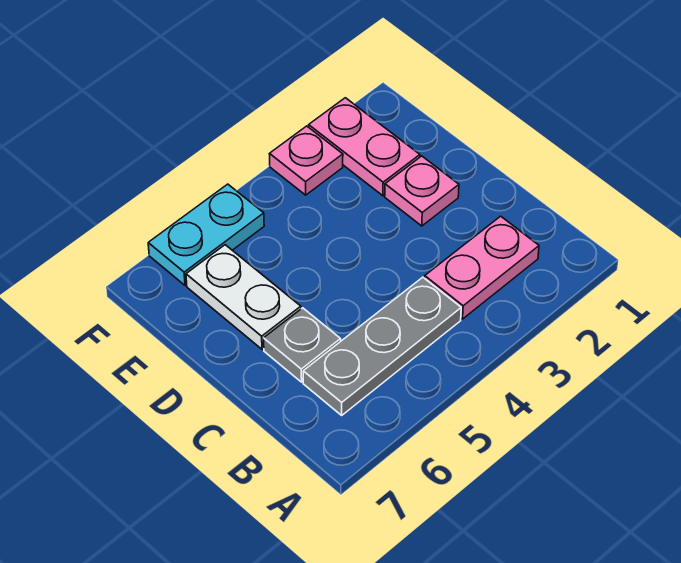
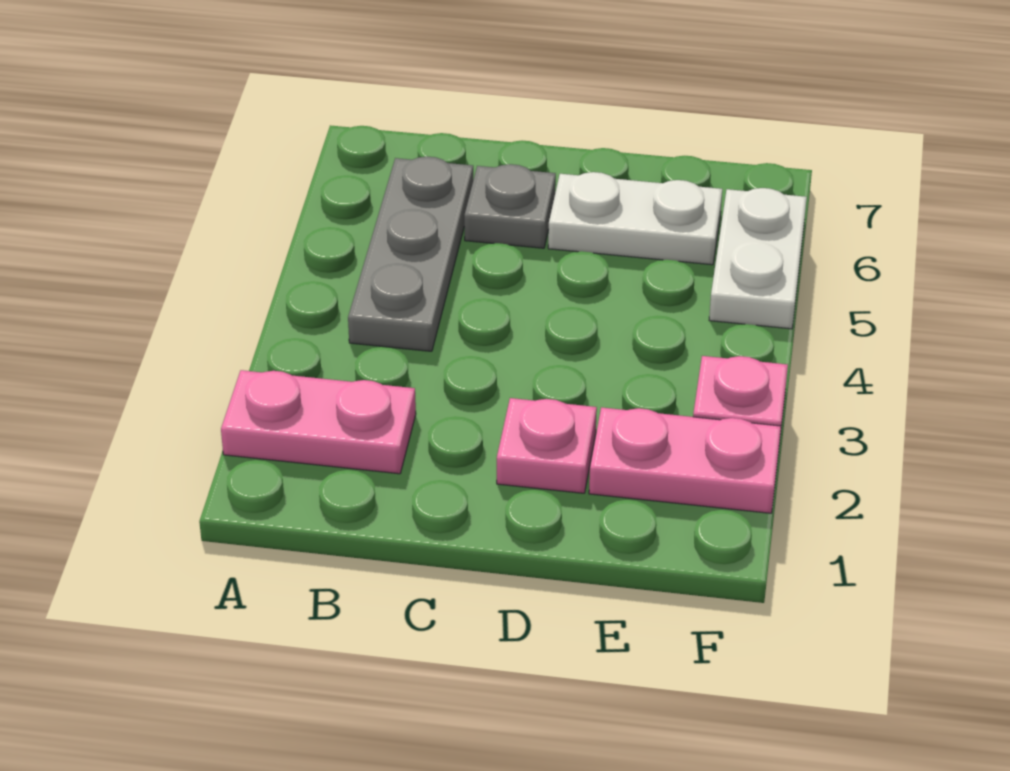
pink plate B2:B3 level 1 -> pink plate A2:B2 level 1
cyan plate F5:F6 level 1 -> white plate F5:F6 level 1

